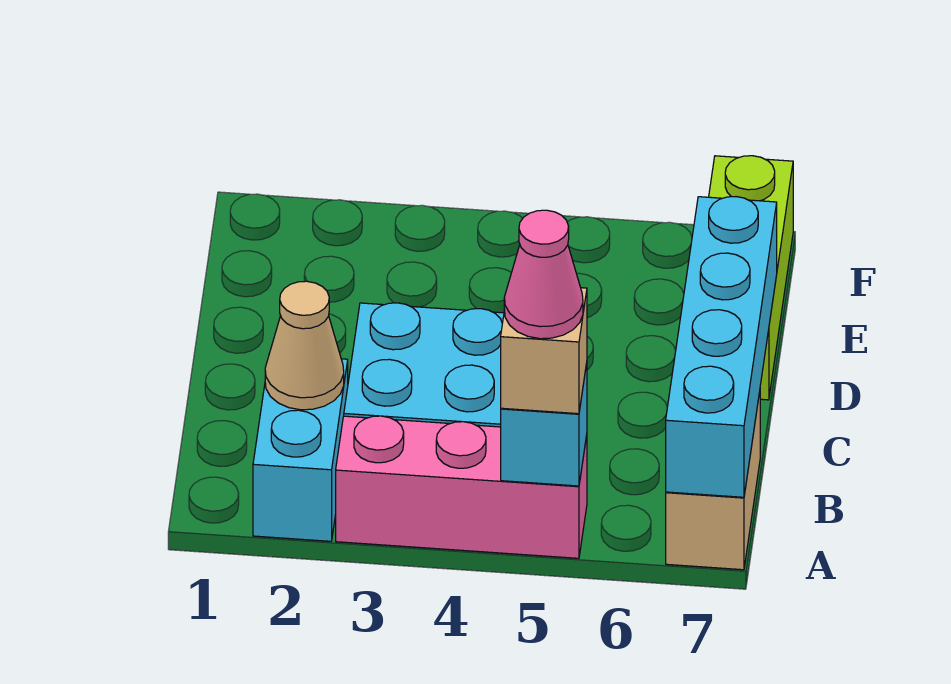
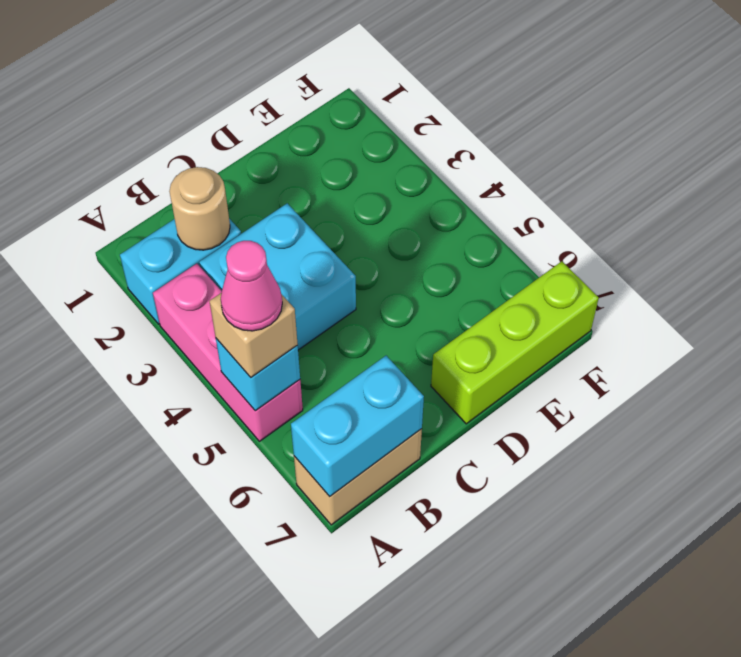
cyan brick A7:D7 level 2 -> cyan brick A7:B7 level 2
tan cone B2 level 2 -> tan round brick B2 level 2

